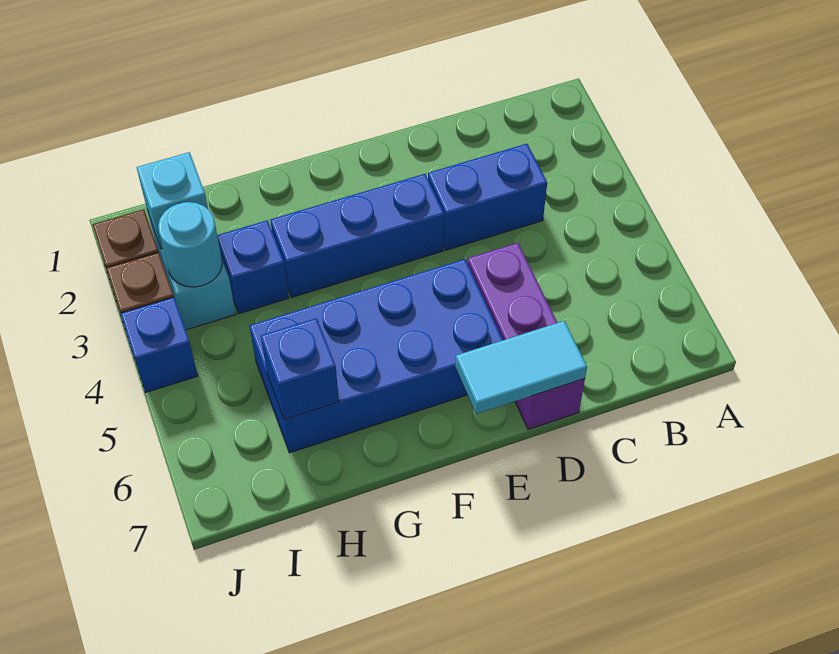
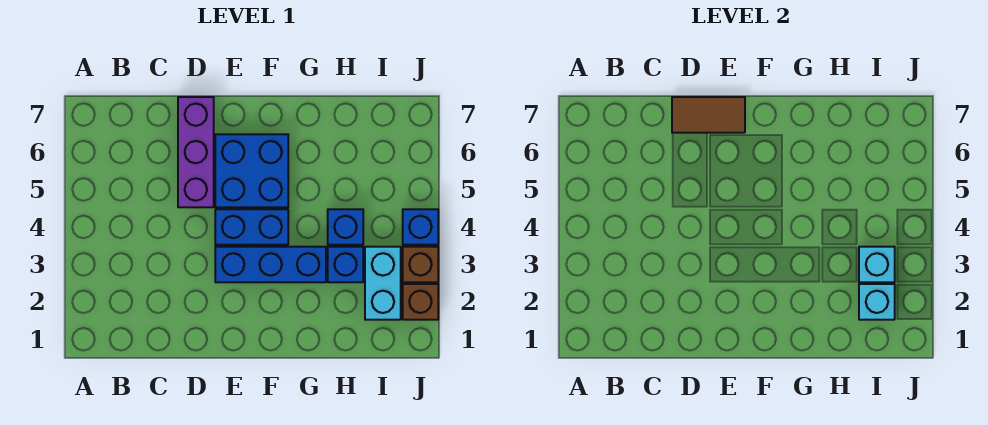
blue brick C3:D3 level 1 -> blue brick E4:F4 level 1
cyan tile D7:E7 level 2 -> brown tile D7:E7 level 2
blue brick E5:H6 level 1 -> blue brick E5:F6 level 1
blue brick H6 level 2 -> blue brick H4 level 1
cyan round brick I3 level 2 -> cyan brick I3 level 2

